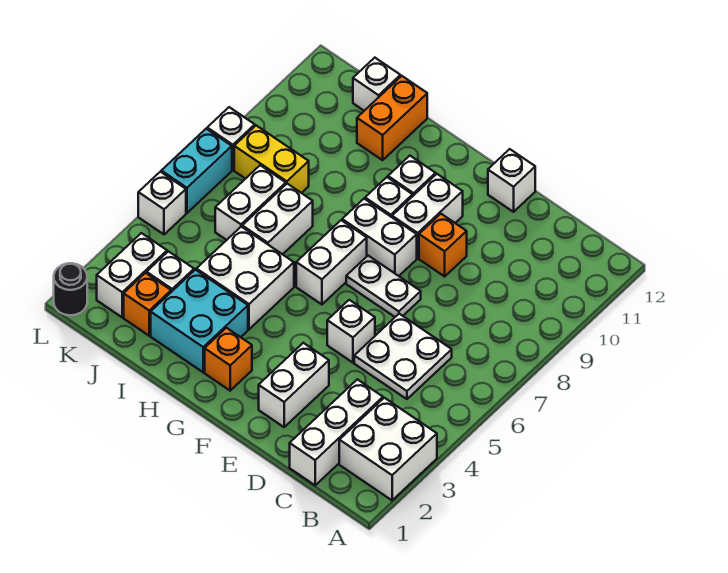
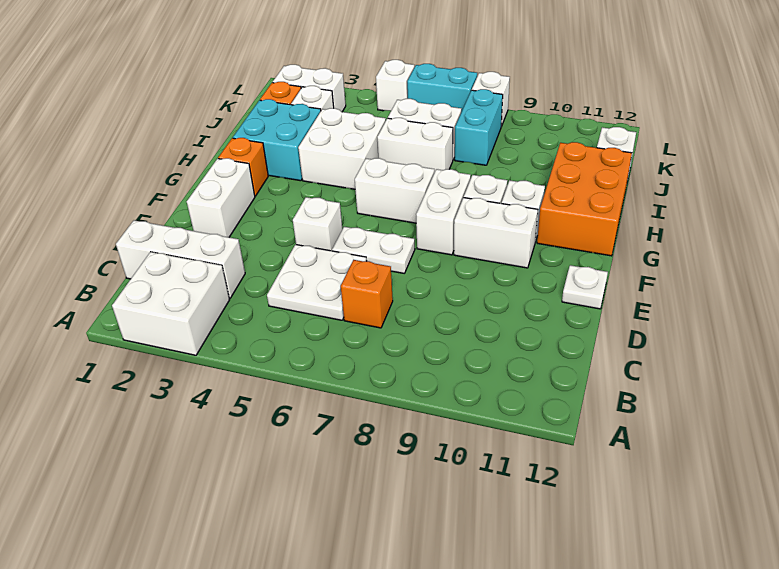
white brick E2:E3 level 1 -> white brick E2:F2 level 1
white plate E7:F7 level 1 -> white plate E6:E7 level 1
orange brick E9 level 1 -> orange brick C7 level 1
white brick E12 level 1 -> white plate E12 level 1
orange brick I11:I12 level 1 -> orange brick G11:I12 level 1
yellow brick J8:K8 level 1 -> cyan brick J8:K8 level 1
black round brick L1 level 1 -> none

